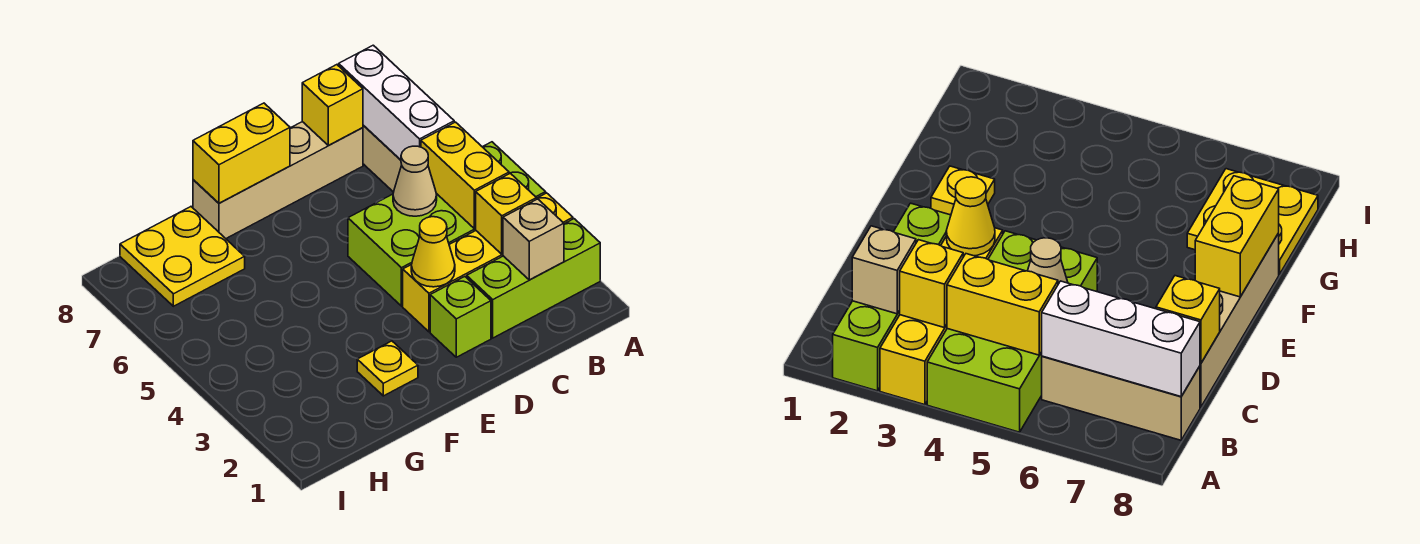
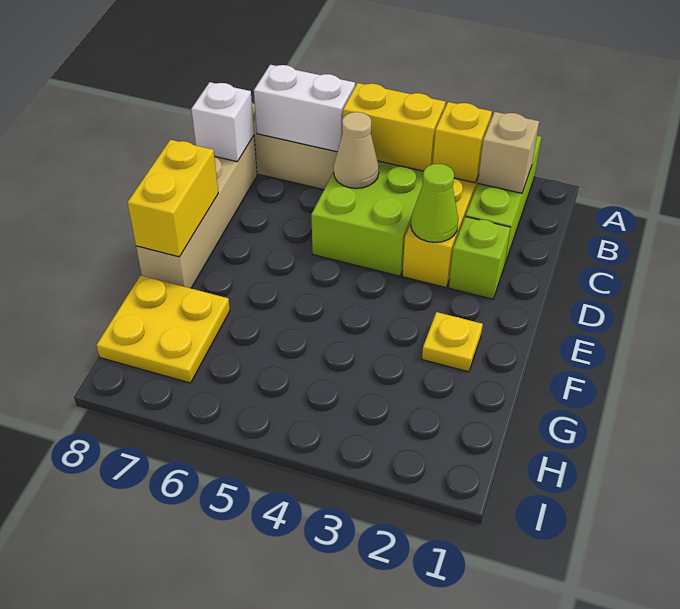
white brick B6:B8 level 2 -> white brick B6:B7 level 2
yellow brick C8 level 2 -> white brick C8 level 2
yellow cone D3 level 2 -> lime cone D3 level 2

